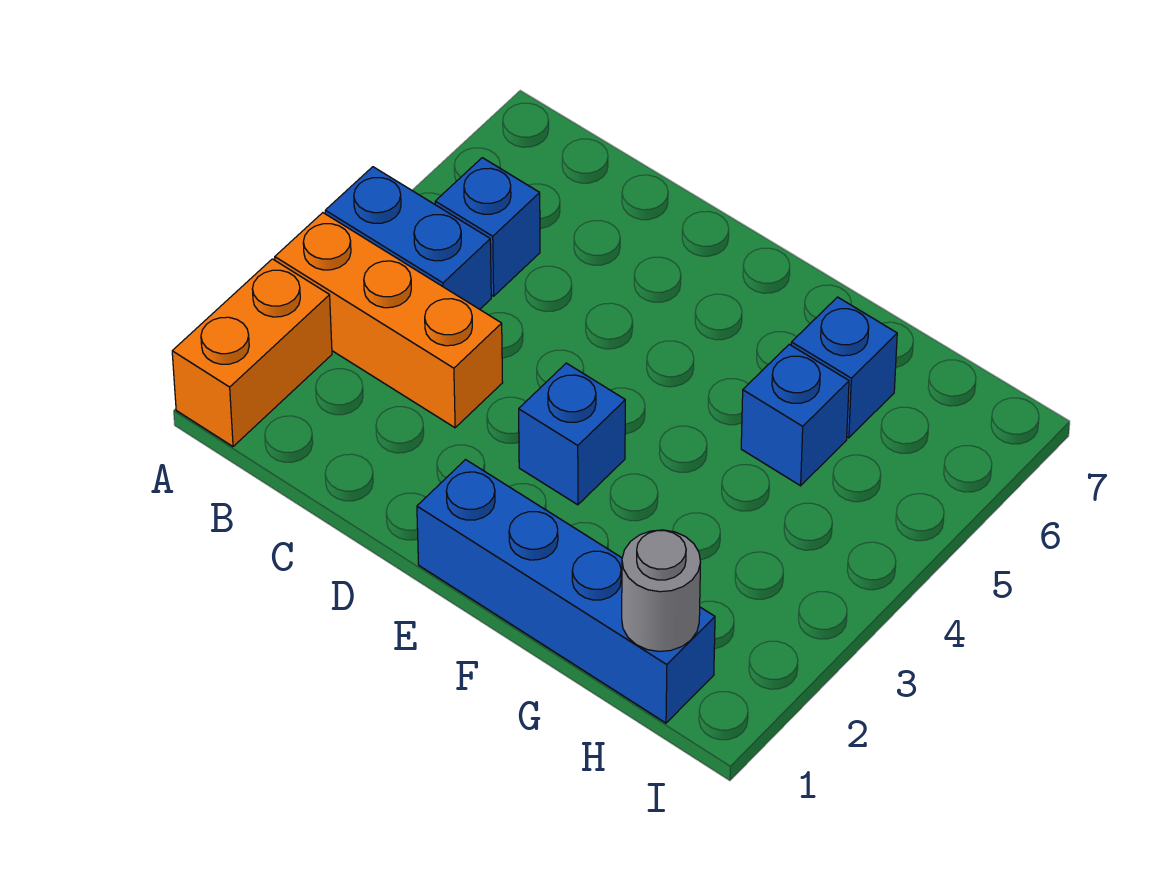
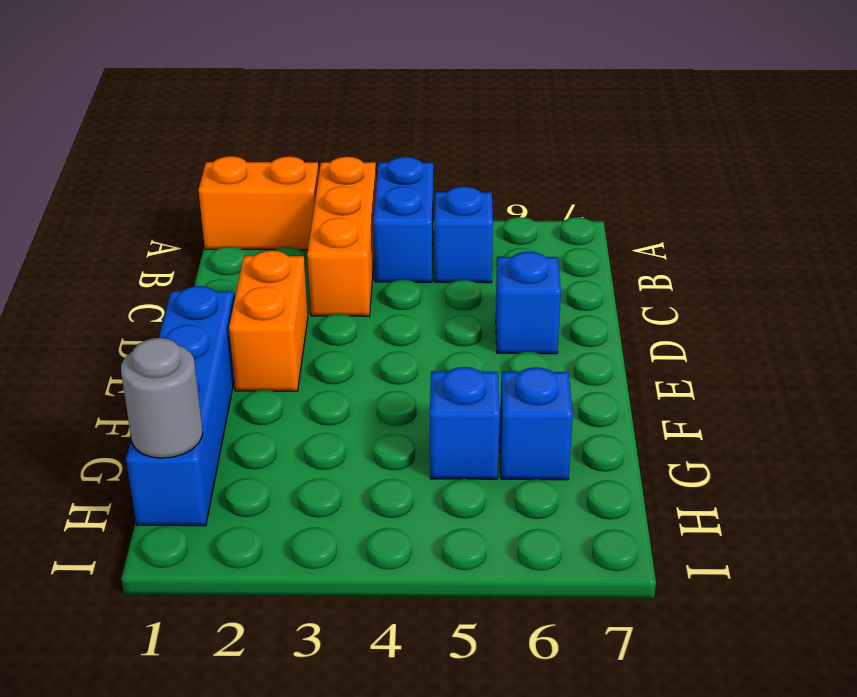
none -> orange brick D2:E2 level 1
blue brick E3 level 1 -> blue brick D6 level 1

